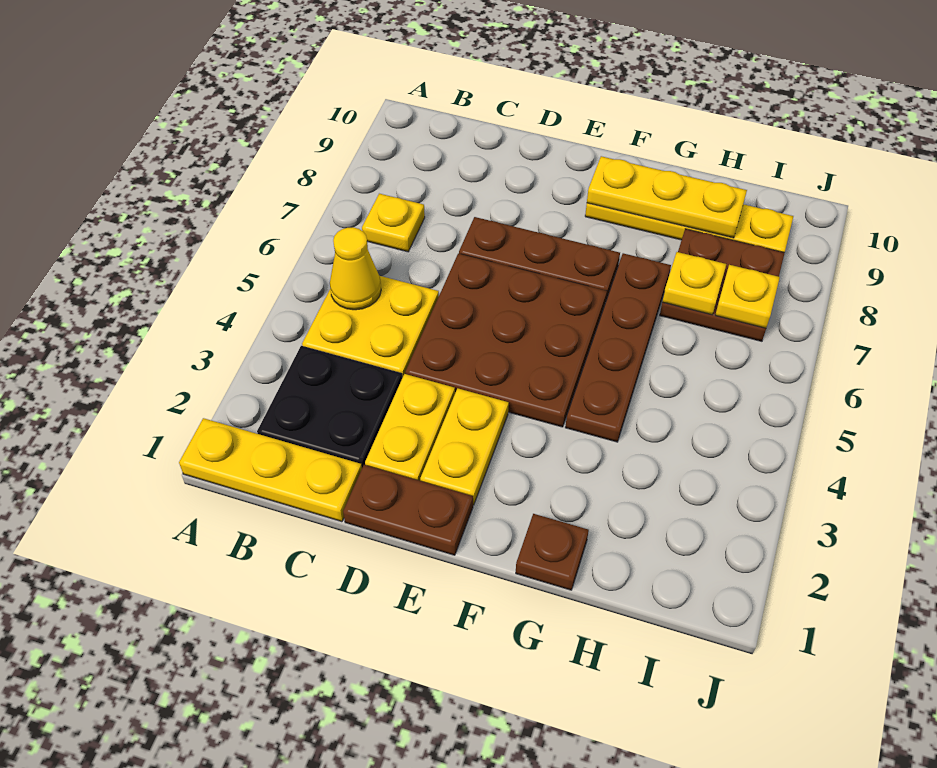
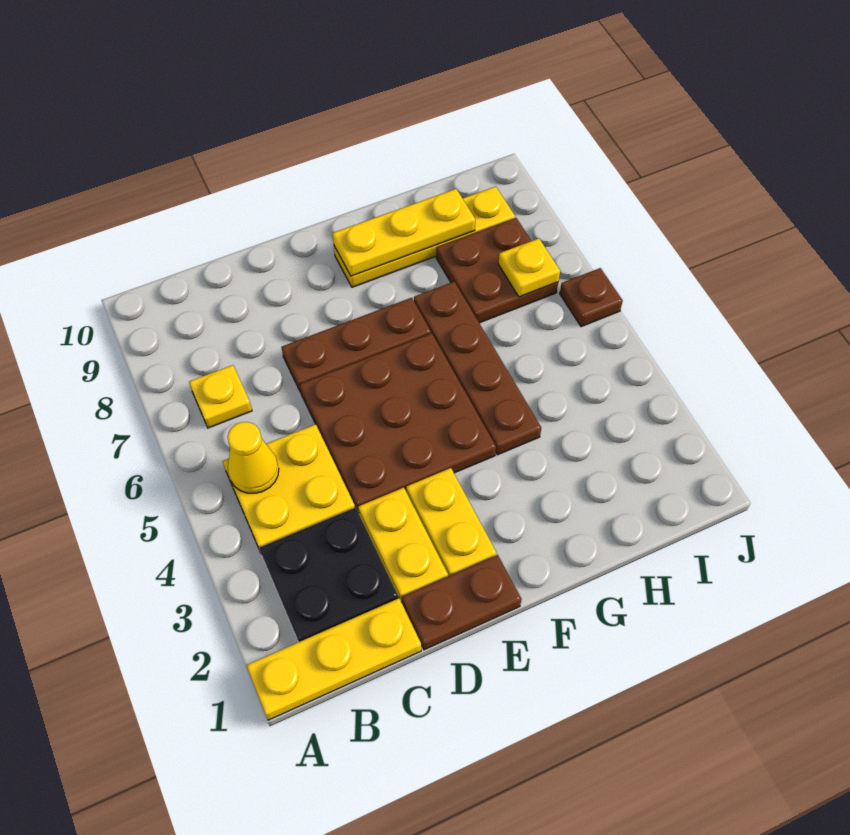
brown plate G1 level 1 -> brown plate J6 level 1
yellow plate H7 level 2 -> none

